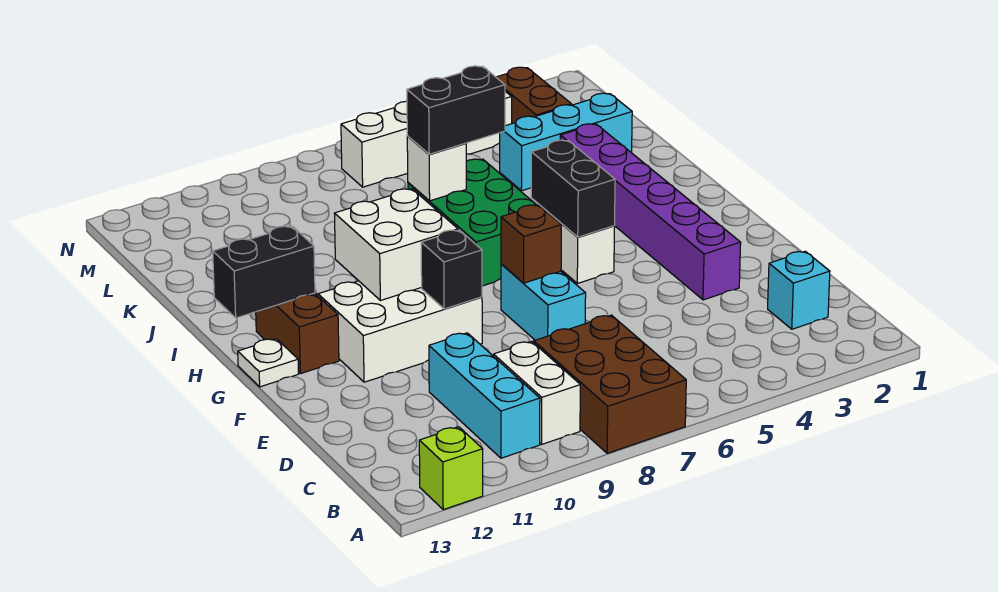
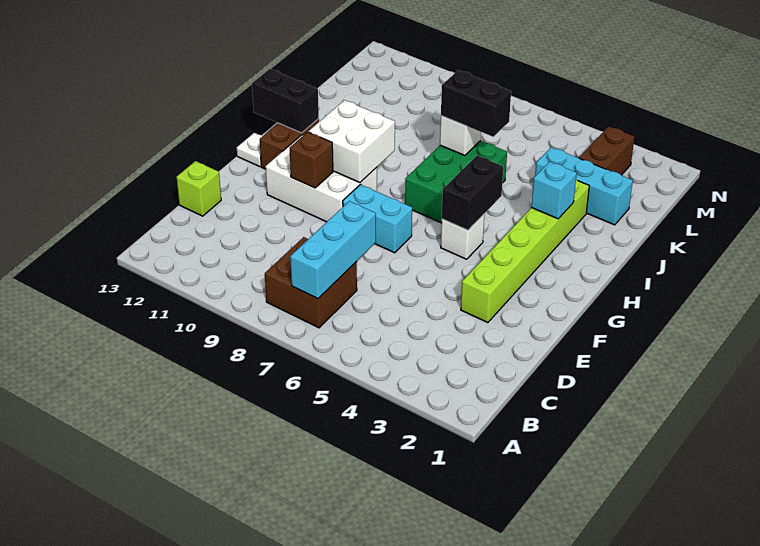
brown brick A7:C8 level 1 -> brown brick B7:C8 level 1
lime brick A12 level 1 -> lime brick D13 level 1
white brick B9:C9 level 1 -> none
cyan brick B10:D10 level 1 -> cyan brick B7:D7 level 2
cyan brick C2 level 1 -> cyan brick I3 level 2
purple brick E3:J3 level 1 -> lime brick E3:J3 level 1
cyan brick E7:F7 level 1 -> cyan brick F7:F8 level 1
brown brick F7 level 2 -> brown brick F10 level 2
black brick F9 level 2 -> none
white brick M4:M7 level 1 -> none

